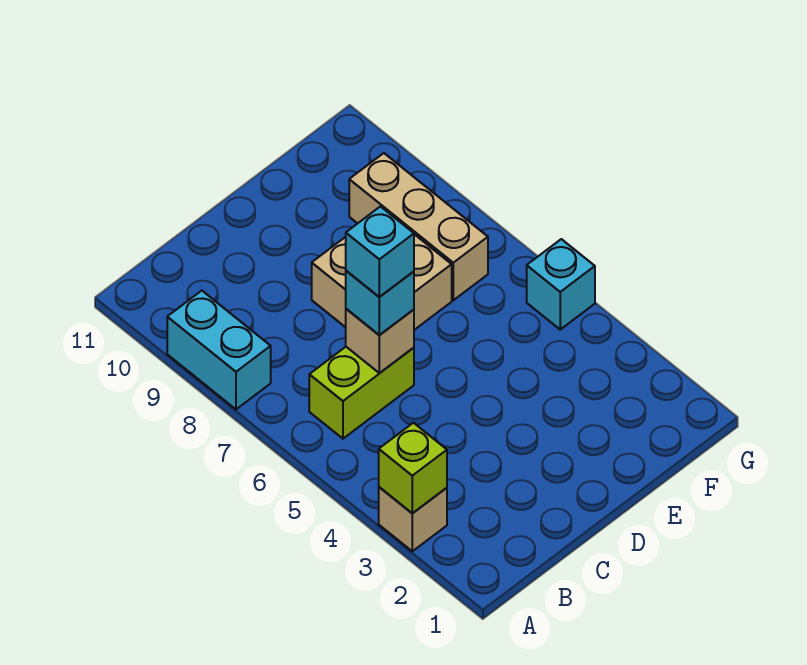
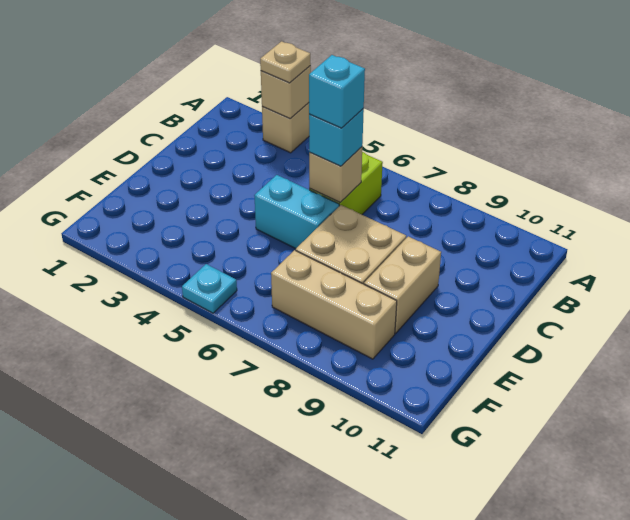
lime brick A3 level 2 -> tan brick A3 level 2
none -> tan plate A3 level 3
cyan brick A8:A9 level 1 -> cyan brick D5:D6 level 1
none -> tan brick D9:E9 level 1
cyan brick G5 level 1 -> cyan plate G5 level 1

